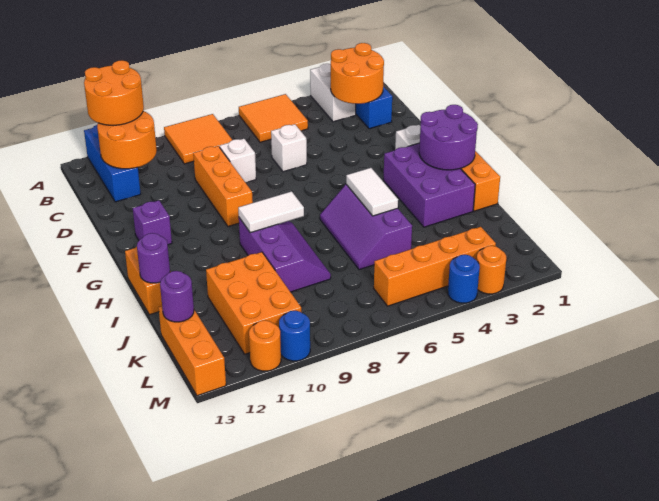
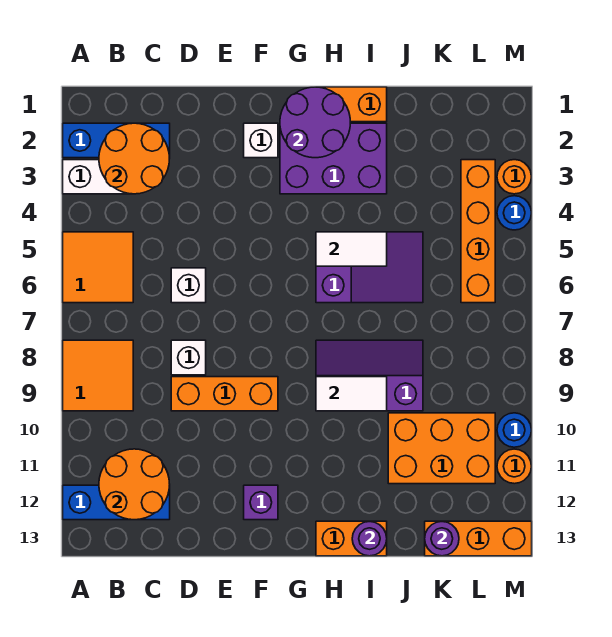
orange round brick A11:B12 level 3 -> none
purple slope H5:J6 level 1 top 5 -> purple slope H5:J6 level 1 top H
white tile H8:H9 level 2 -> white tile H9:I9 level 2

